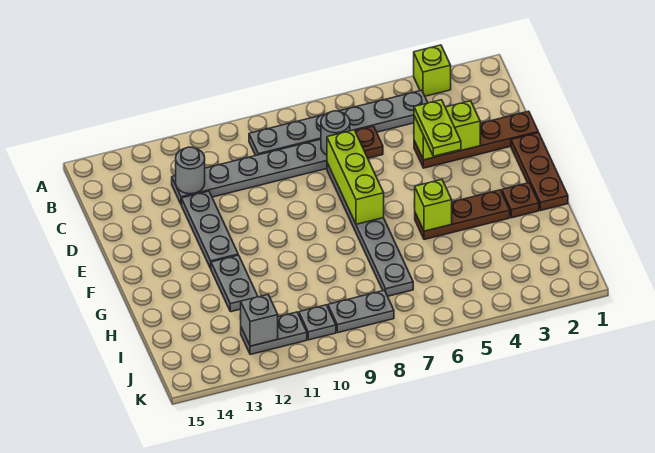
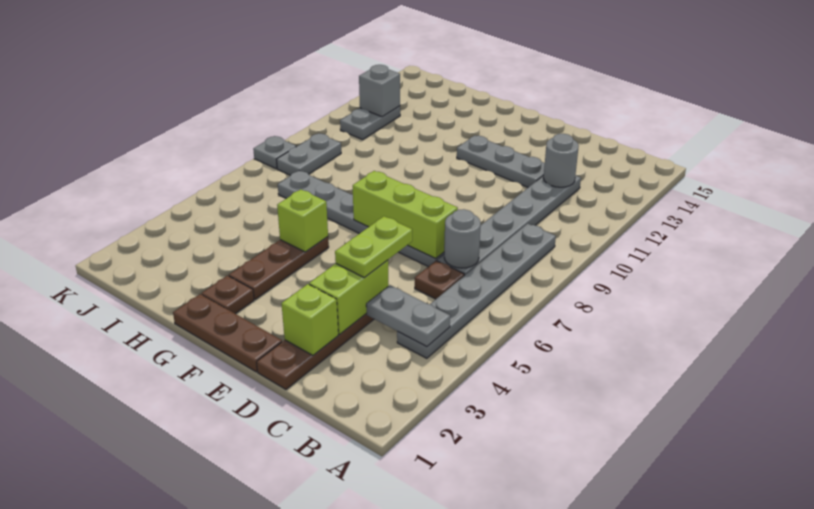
lime brick A3 level 1 -> lime brick D2 level 2
lime plate D4:E4 level 3 -> lime plate D4:D5 level 3
grey plate G12:H12 level 1 -> grey plate B4:C4 level 2
grey plate J10 level 1 -> grey plate K8 level 1

